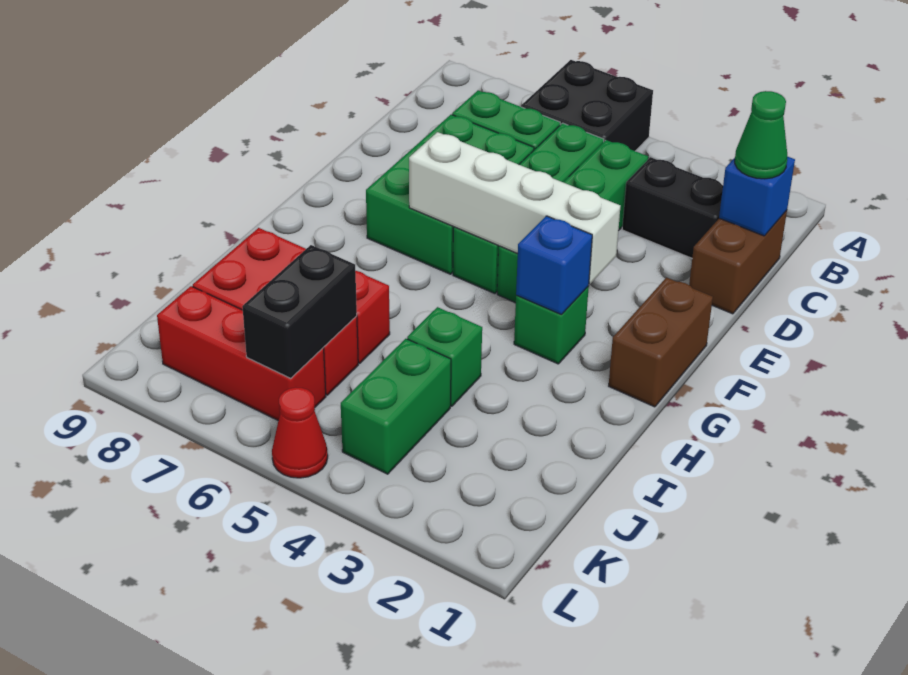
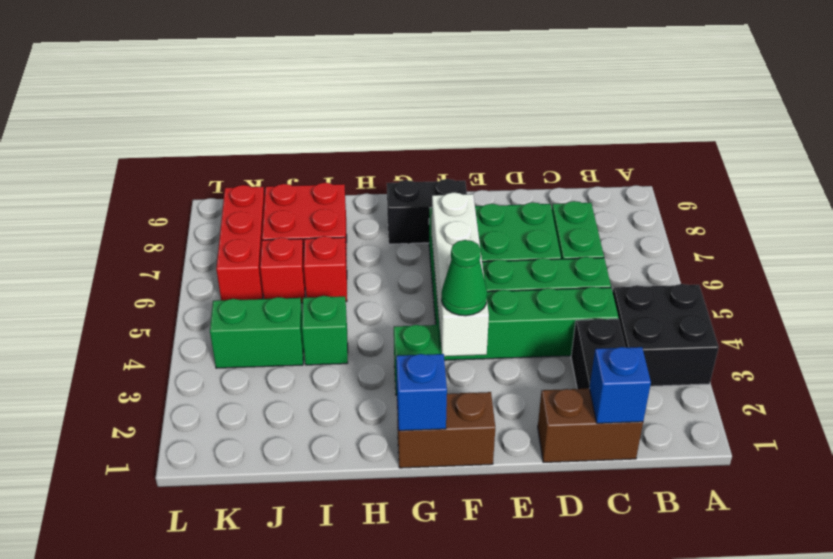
black brick A5:B6 level 1 -> black brick A3:B4 level 1
green cone C1 level 3 -> green cone F3 level 3
blue brick G3 level 2 -> blue brick G1 level 2
black brick J6:K6 level 2 -> black brick F8:G8 level 1
red cone L5 level 1 -> none

